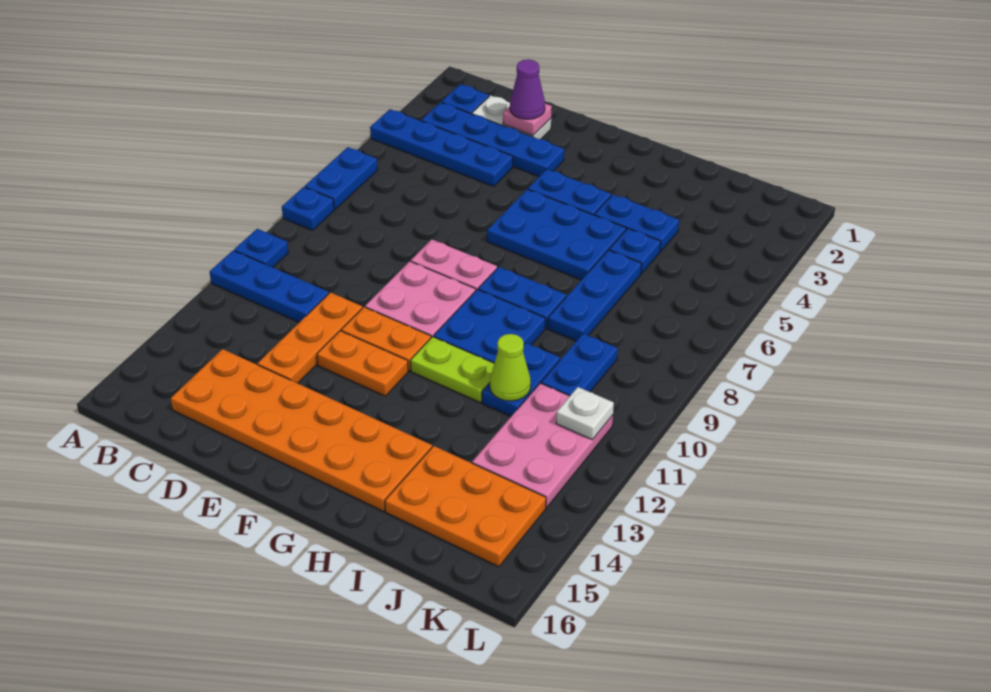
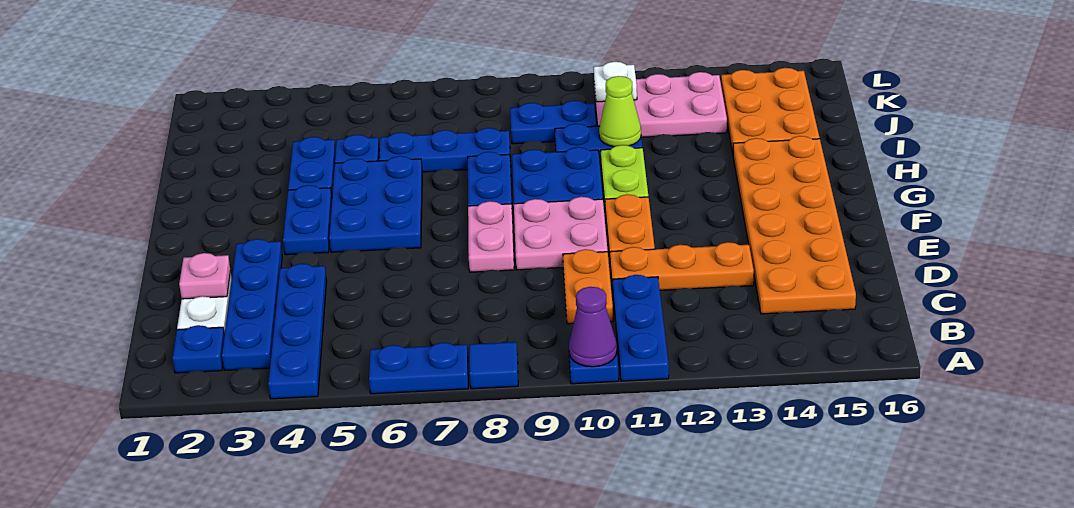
blue plate A8 level 1 -> blue tile A8 level 1
purple cone D2 level 3 -> purple cone A10 level 2
orange plate E12:F12 level 1 -> orange plate C10:D10 level 1

